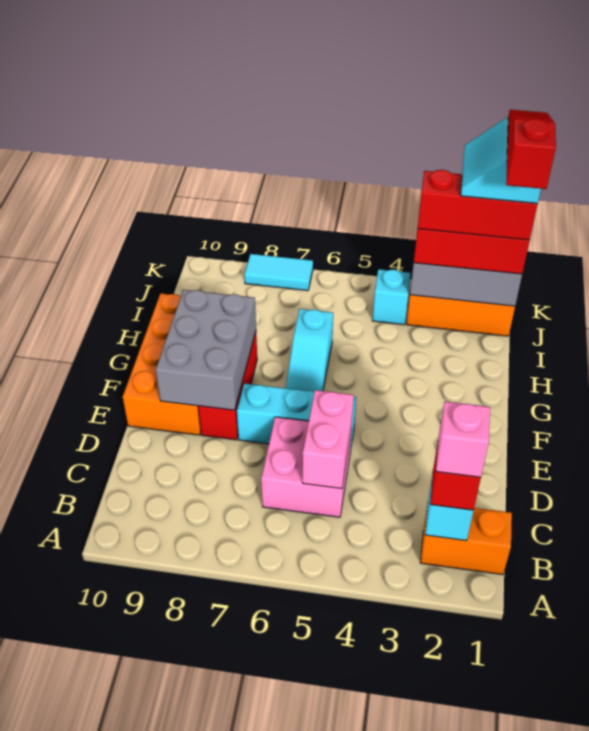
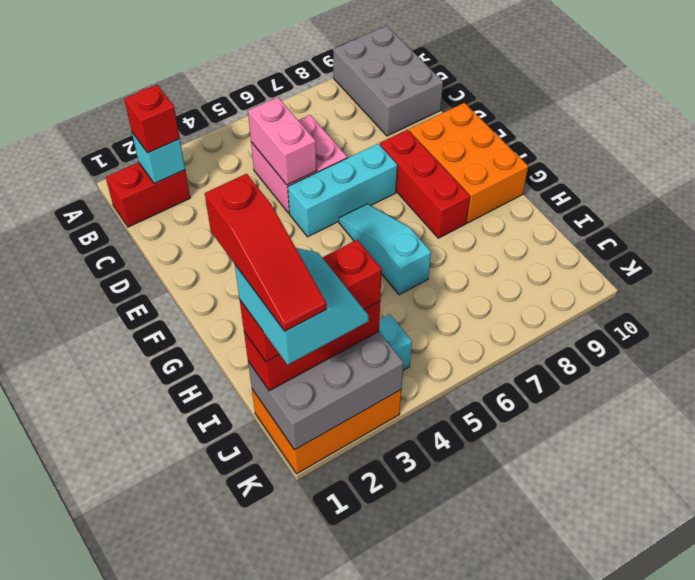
orange brick B1:B2 level 1 -> red brick B1:B2 level 1
pink brick B2 level 4 -> none
grey brick E8:G9 level 2 -> grey brick A9:C10 level 1
orange brick E9:H10 level 1 -> orange brick E9:G10 level 1
cyan tile K7:K8 level 1 -> none

